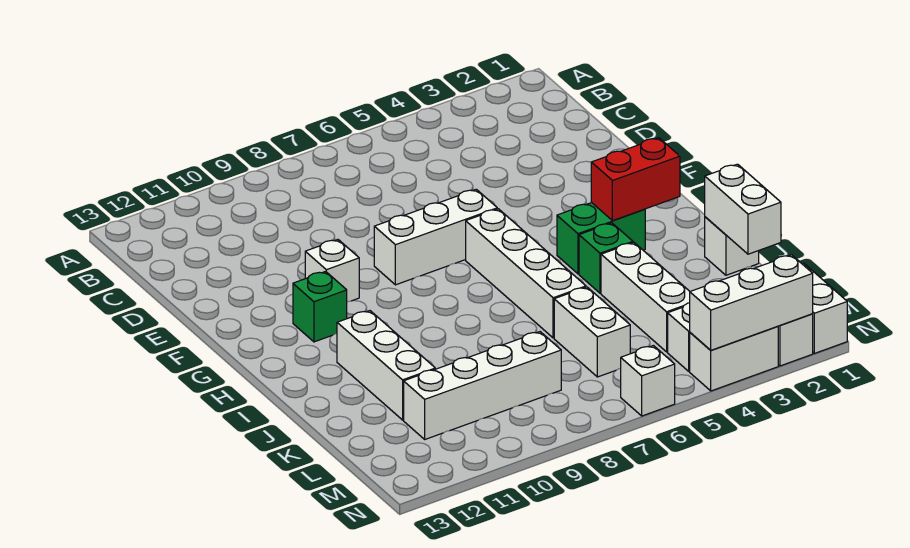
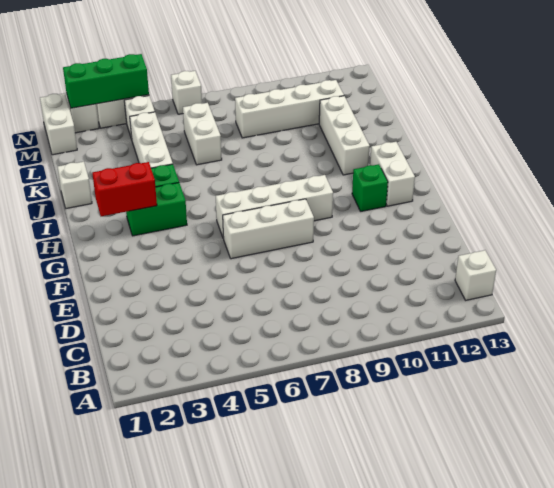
white brick F10 level 1 -> white brick B13 level 1
white brick G6:J6 level 1 -> white brick G6:G9 level 1
white brick J1:K1 level 2 -> white brick G12:H12 level 1
white brick N2:N4 level 2 -> green brick N2:N4 level 2

